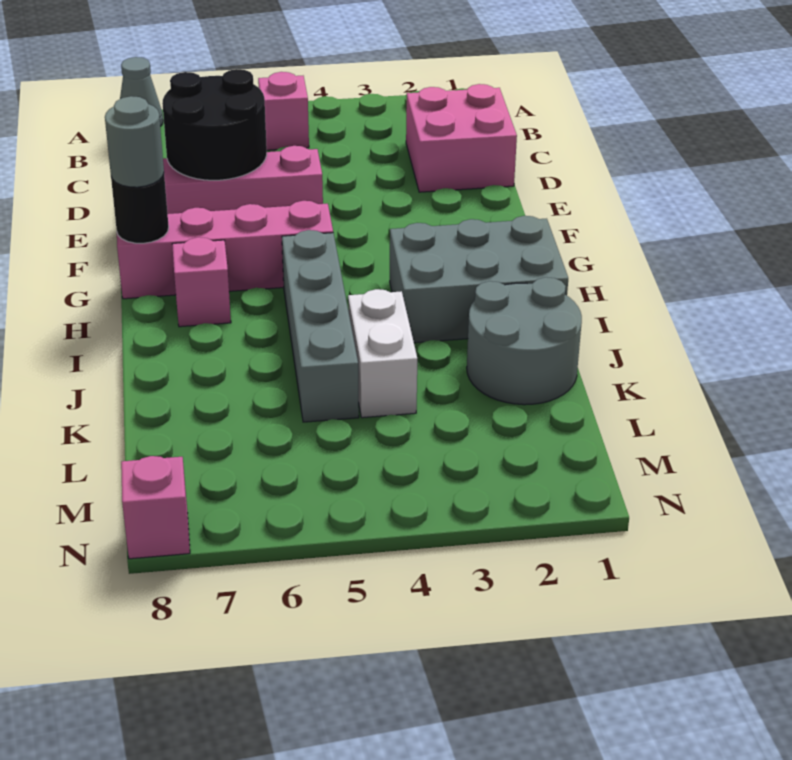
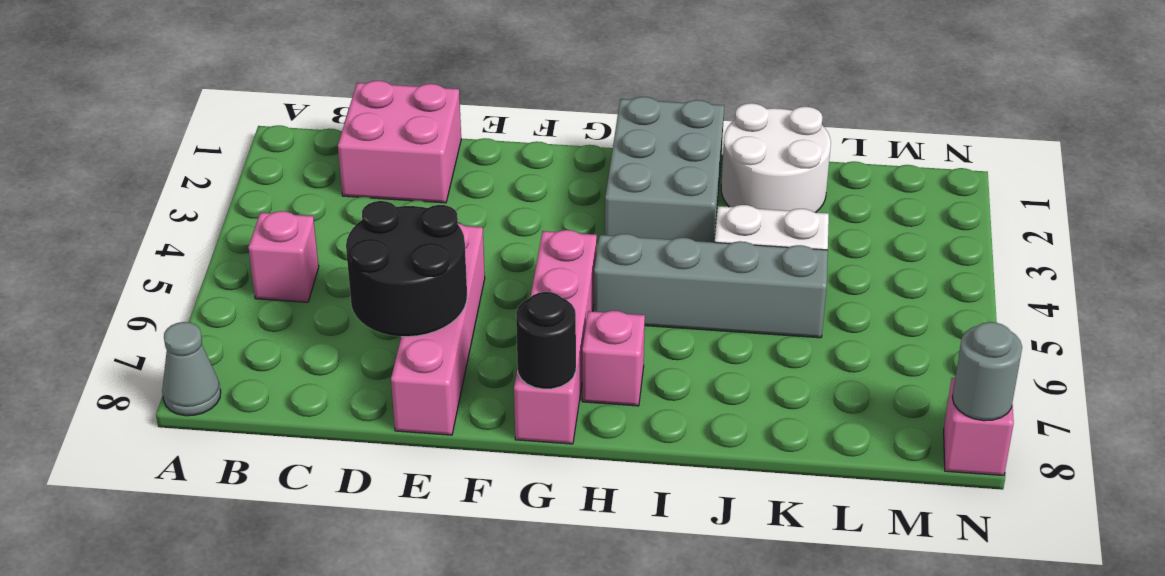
grey round brick G8 level 3 -> grey round brick N8 level 2
grey round brick J1:K2 level 1 -> white round brick J1:K2 level 1

